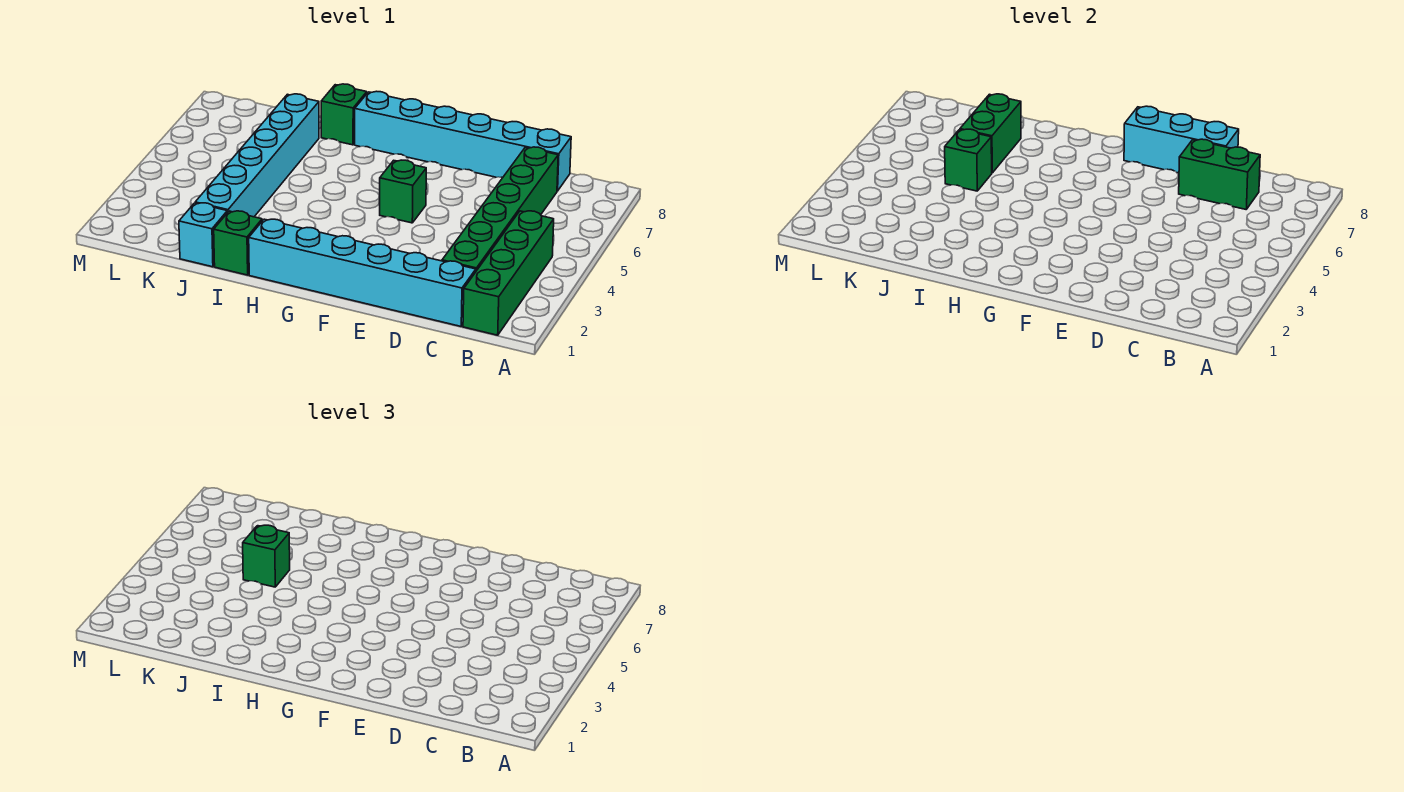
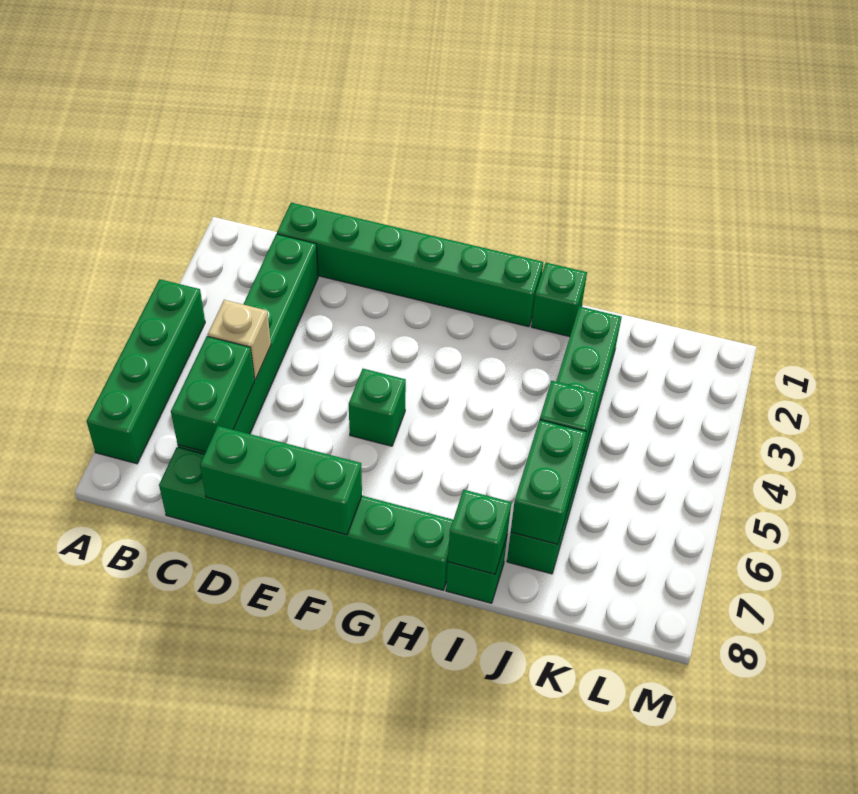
green brick B1:B4 level 1 -> green brick A4:A7 level 1
cyan brick C1:H1 level 1 -> green brick C1:H1 level 1
none -> tan brick C5 level 2
green brick C7:D7 level 2 -> green brick C6:C7 level 2
cyan brick C8:H8 level 1 -> green brick C8:H8 level 1
cyan brick D8:F8 level 2 -> green brick D8:F8 level 2
cyan brick J1 level 1 -> none
cyan brick J2:J7 level 1 -> green brick J2:J7 level 1
green brick J5 level 3 -> green brick I8 level 2

